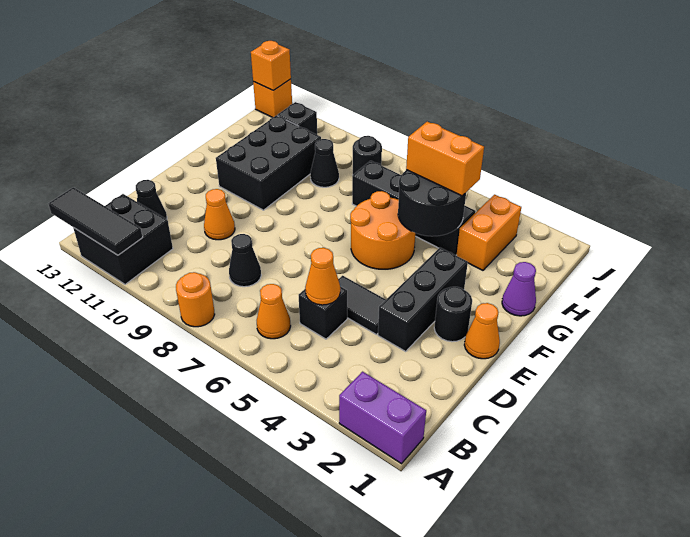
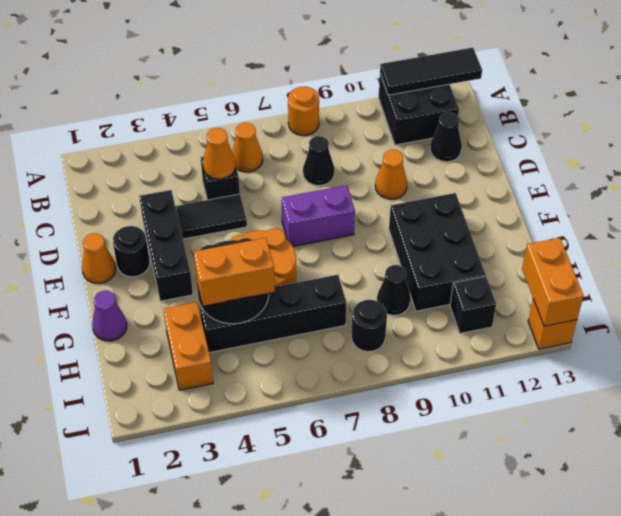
purple brick A1:A2 level 1 -> purple brick E7:E8 level 1
orange brick J13 level 2 -> orange brick I13:J13 level 2

